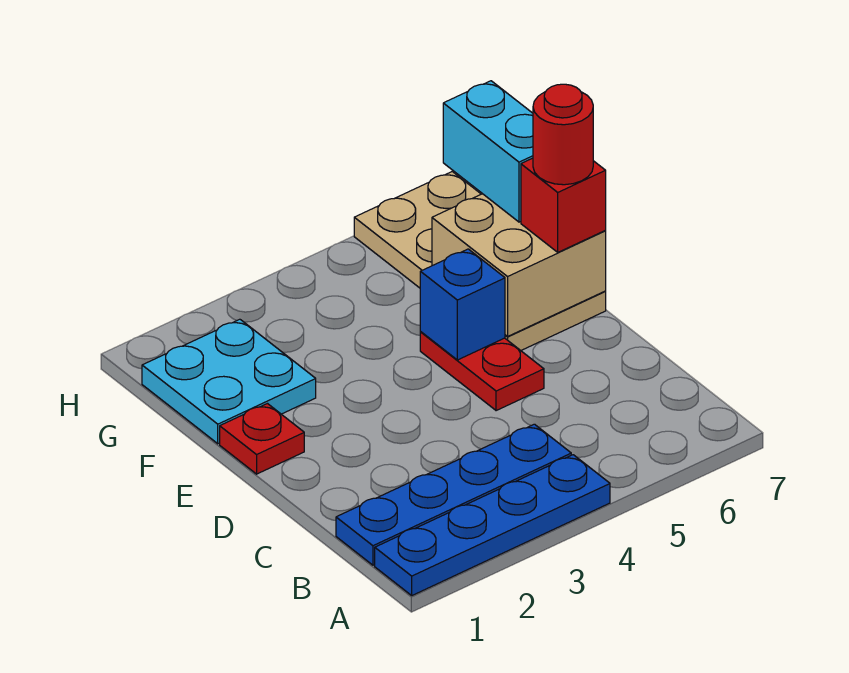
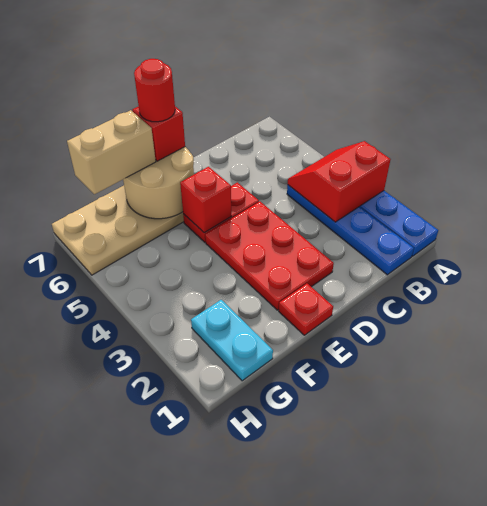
none -> red slope A3:B4 level 2 top 3
none -> red plate D2:E4 level 1
blue brick E5 level 2 -> red brick E5 level 2
tan brick E6:F7 level 2 -> tan round brick E6:F7 level 2
cyan plate F1:G2 level 1 -> cyan plate G1:G2 level 1
cyan brick F7:G7 level 3 -> tan brick F7:G7 level 3

